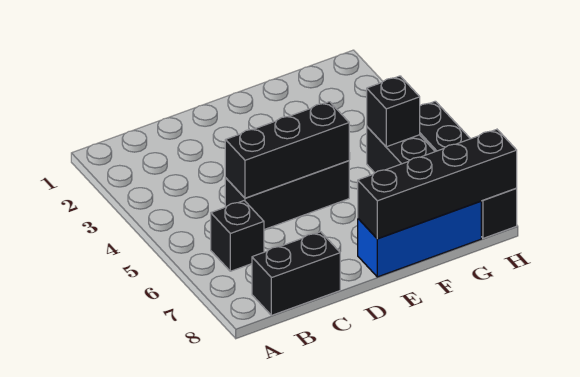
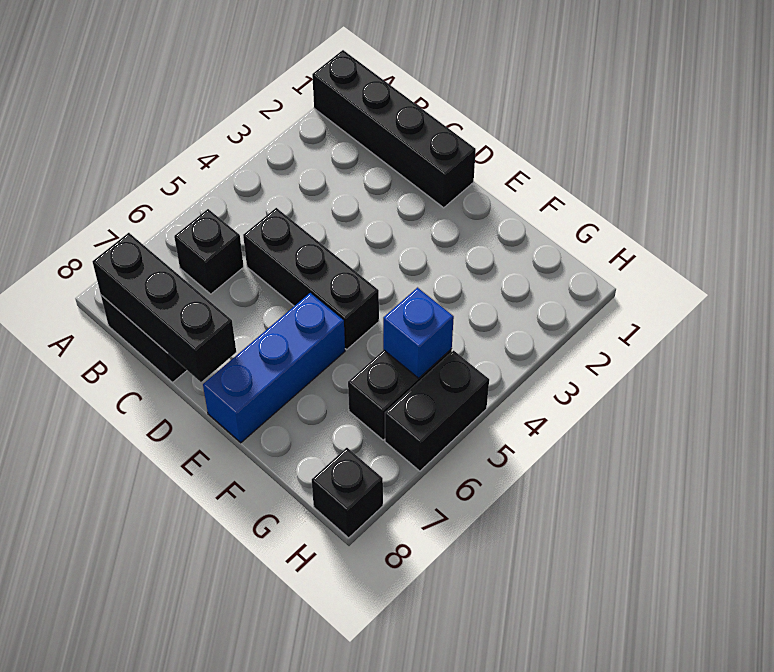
black brick C5:E5 level 2 -> black brick B8:D8 level 2
blue brick E8:G8 level 1 -> blue brick E6:E8 level 1
black brick E8:H8 level 2 -> black brick A1:D1 level 1
black brick G5 level 2 -> blue brick G5 level 2

